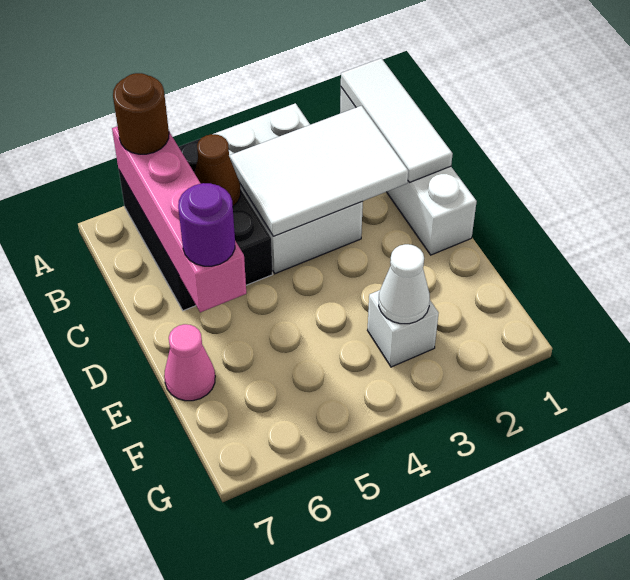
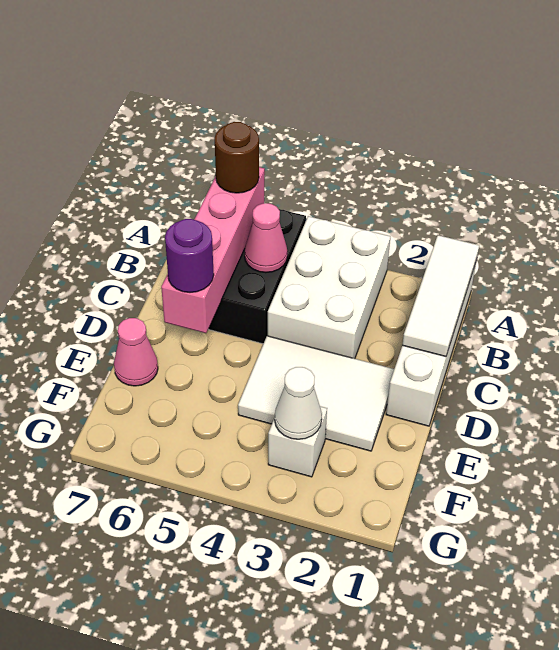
white tile B2:C4 level 2 -> white tile D2:E4 level 1
brown cone B5 level 2 -> pink cone B5 level 2

